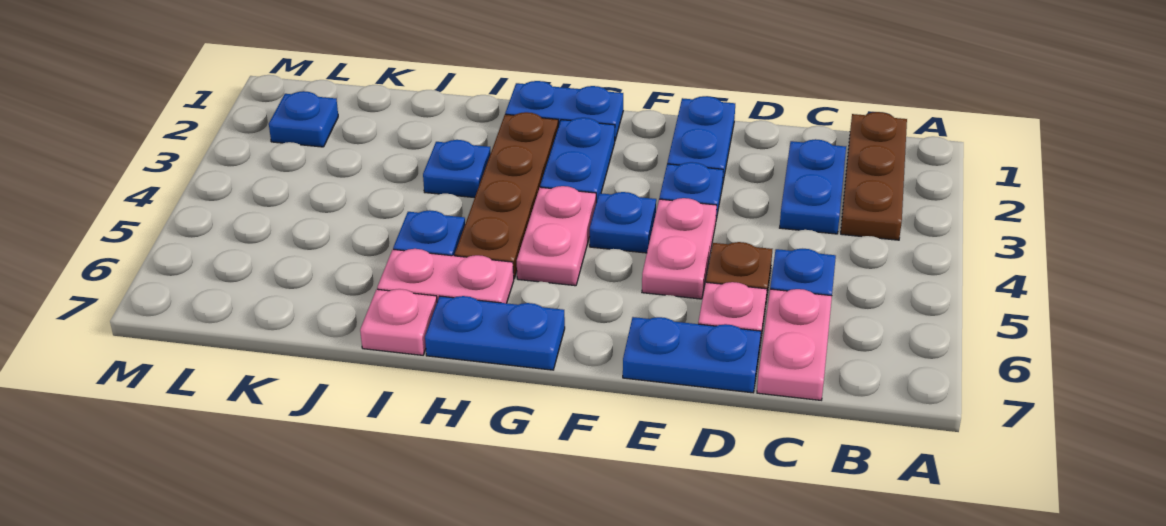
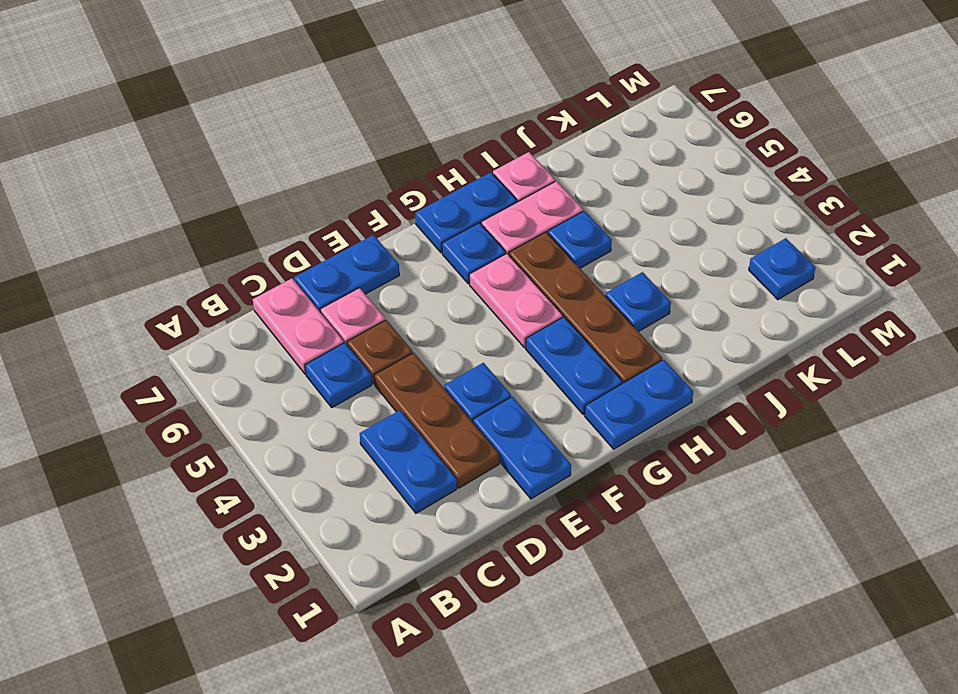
brown plate B1:B3 level 1 -> brown plate D2:D4 level 1
pink plate E4:E5 level 1 -> none
blue plate F4 level 1 -> blue plate G6 level 1

